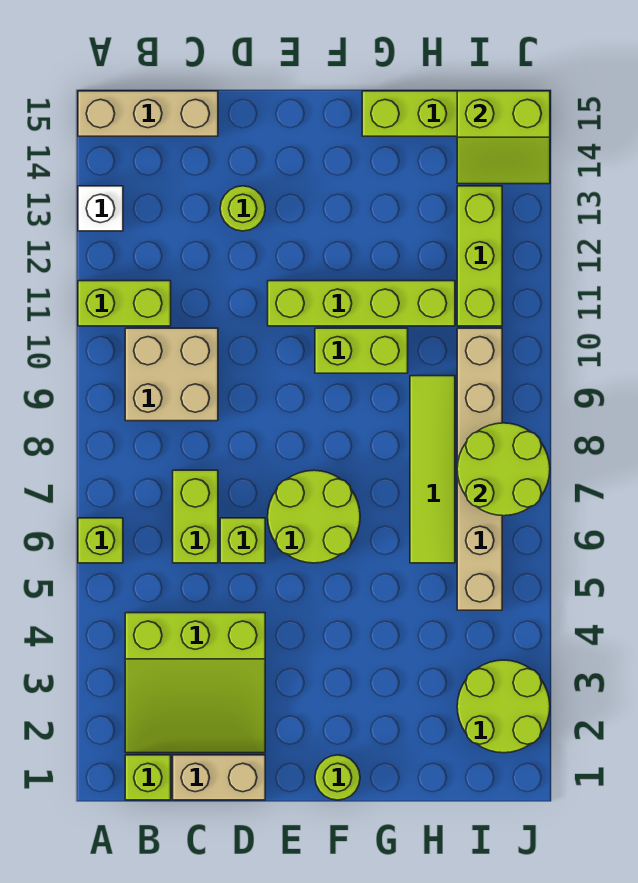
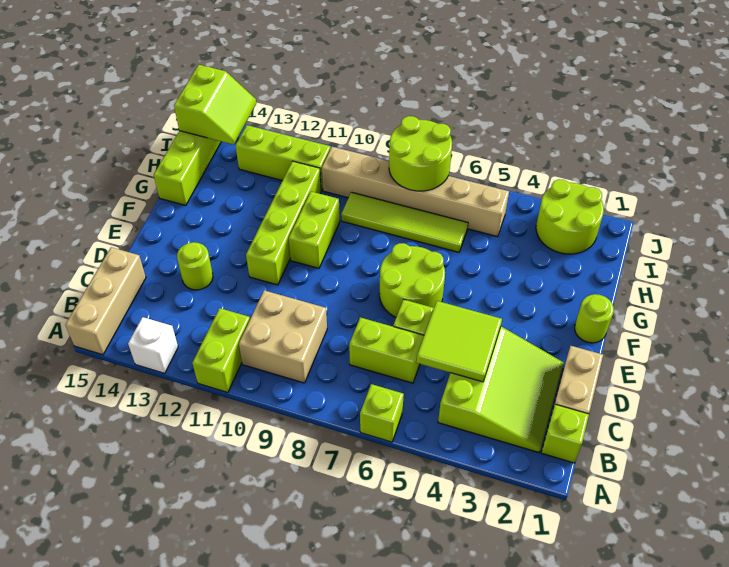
none -> lime tile C4:D5 level 2

